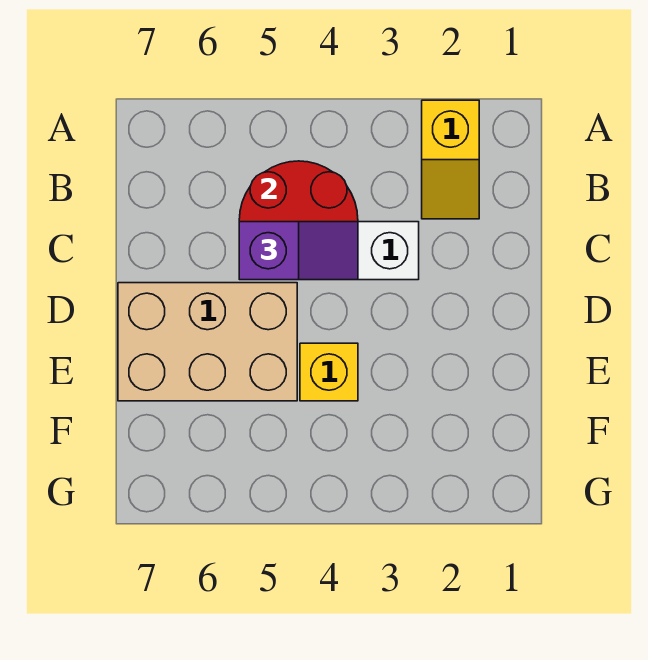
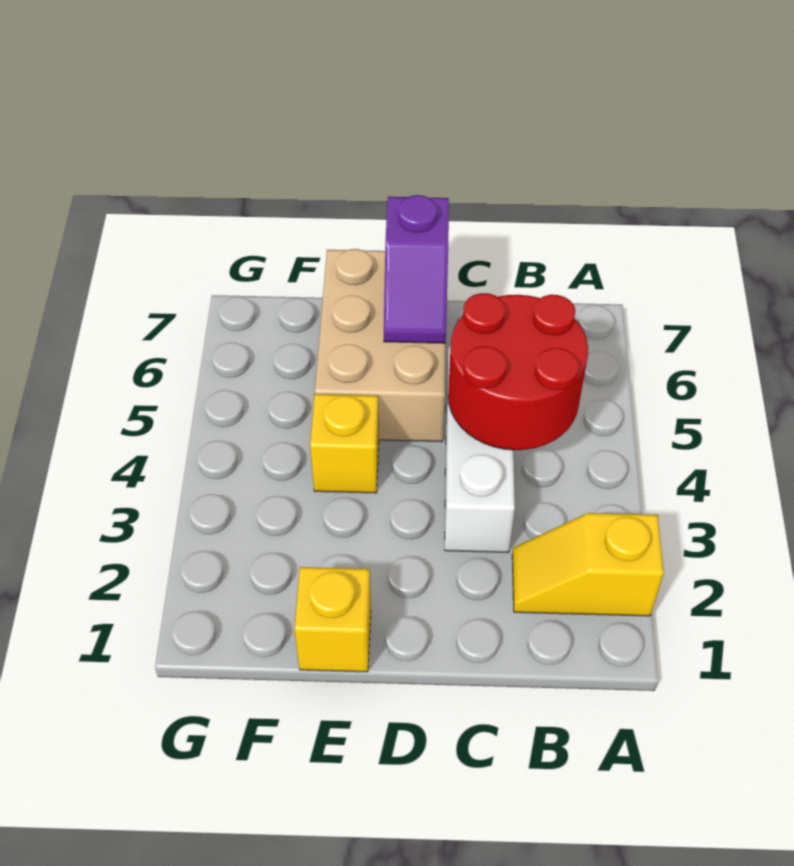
purple slope C4:C5 level 3 top 5 -> purple slope D6:D7 level 2 top 7
none -> yellow brick E1 level 1

